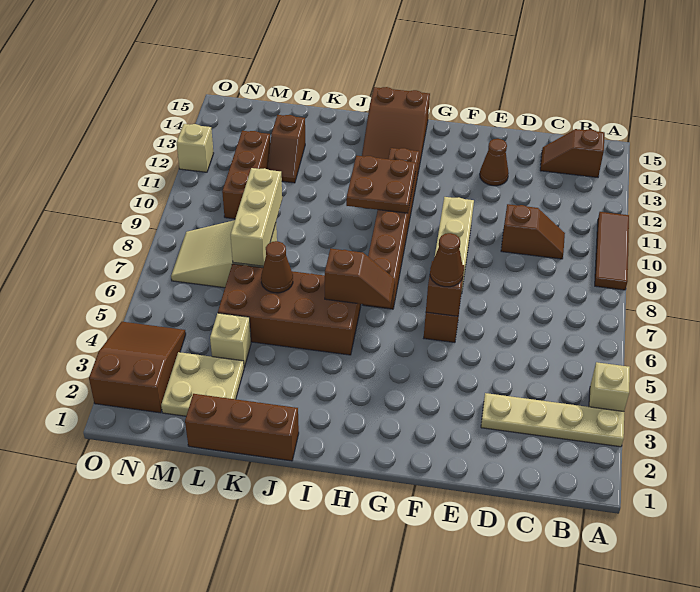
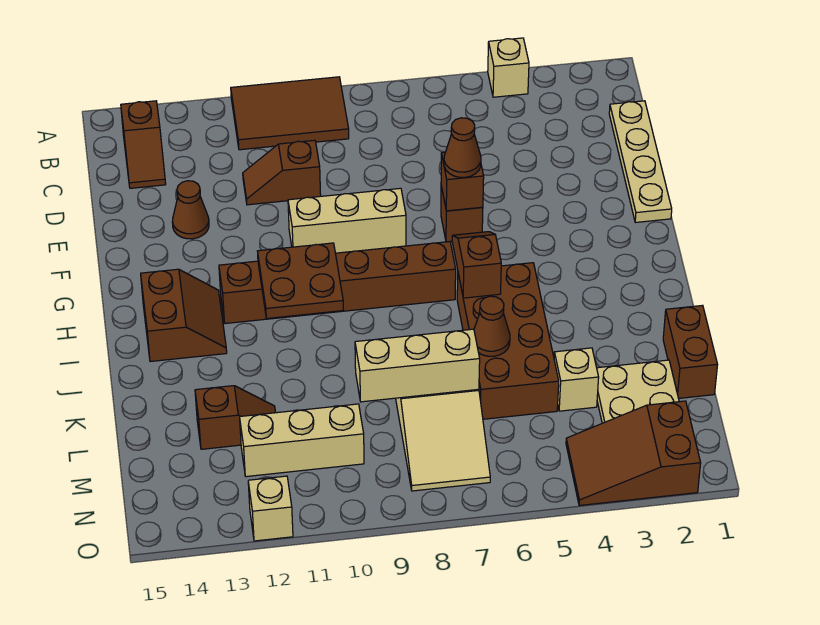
tan plate A3:D3 level 1 -> tan plate C1:F1 level 1
brown tile A9:A11 level 1 -> brown tile A9:B11 level 1
brown slope C10:D10 level 1 top D -> brown slope D10:D11 level 1 top 10
brown slope H13:I15 level 1 top 15 -> brown slope H13:I14 level 1 top 14
brown brick J1:L1 level 1 -> brown brick K1:L1 level 1
brown brick M10:M12 level 1 -> tan brick M10:M12 level 1

